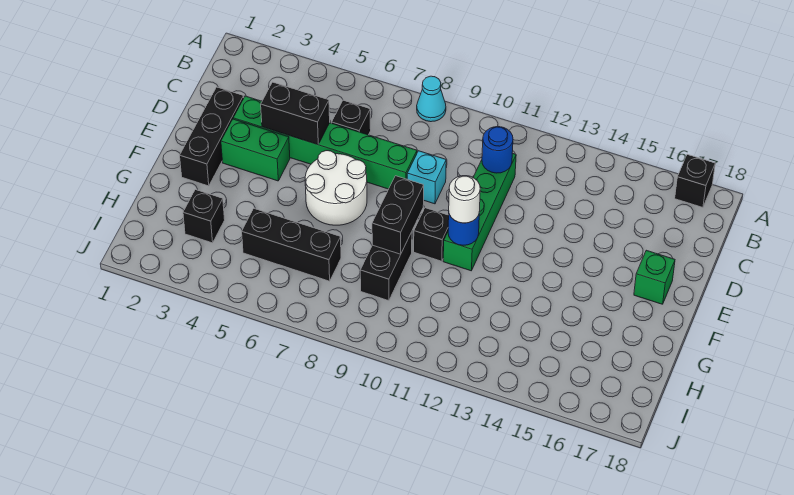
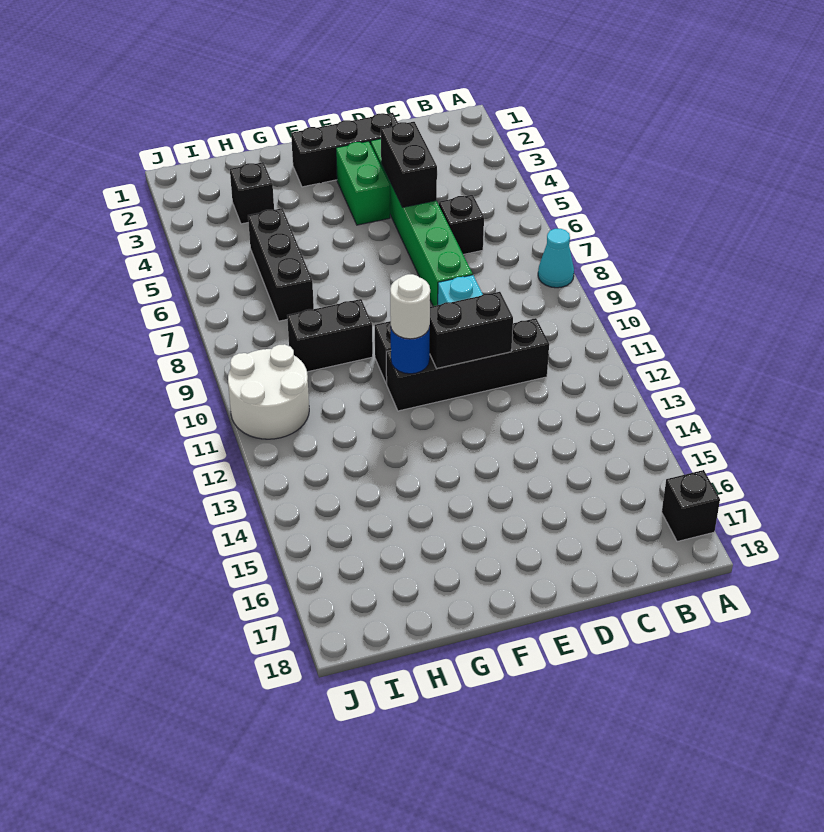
green brick C11:F11 level 1 -> black brick C11:F11 level 1
blue round brick C11 level 2 -> none
white round brick E6:F7 level 1 -> white round brick I10:J11 level 1
green brick E17 level 1 -> none
black brick F9:G9 level 2 -> black brick D11:E11 level 2

